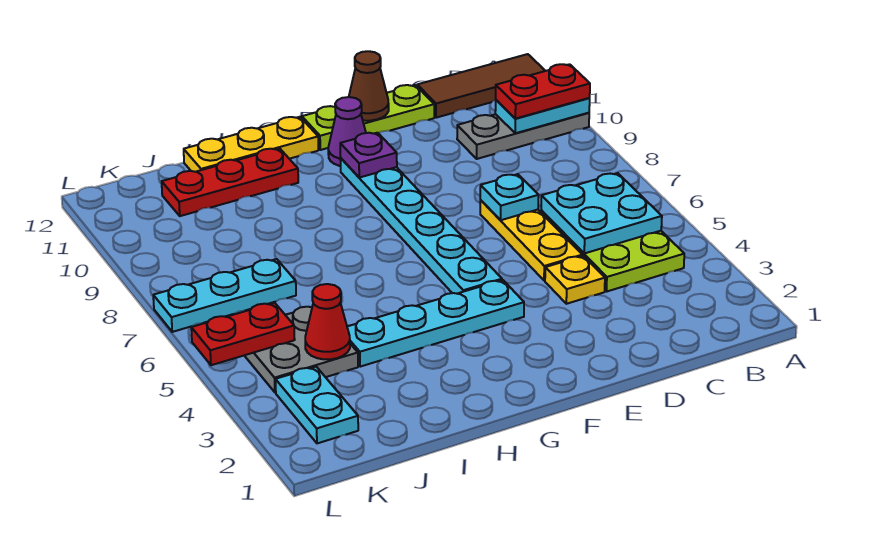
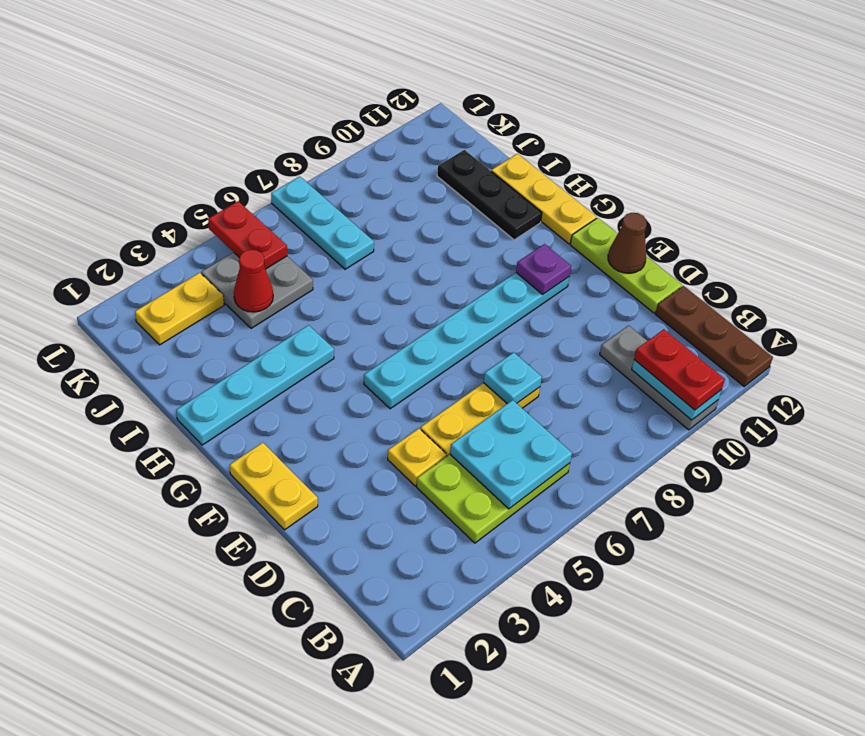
brown tile A12:C12 level 1 -> brown plate A12:C12 level 1
none -> yellow plate E1:F1 level 1
cyan plate F4:I4 level 1 -> cyan plate H1:H4 level 1
purple cone F11 level 1 -> none
red plate H11:J11 level 1 -> black plate H11:J11 level 1
cyan plate K2:K3 level 1 -> yellow plate K2:K3 level 1

